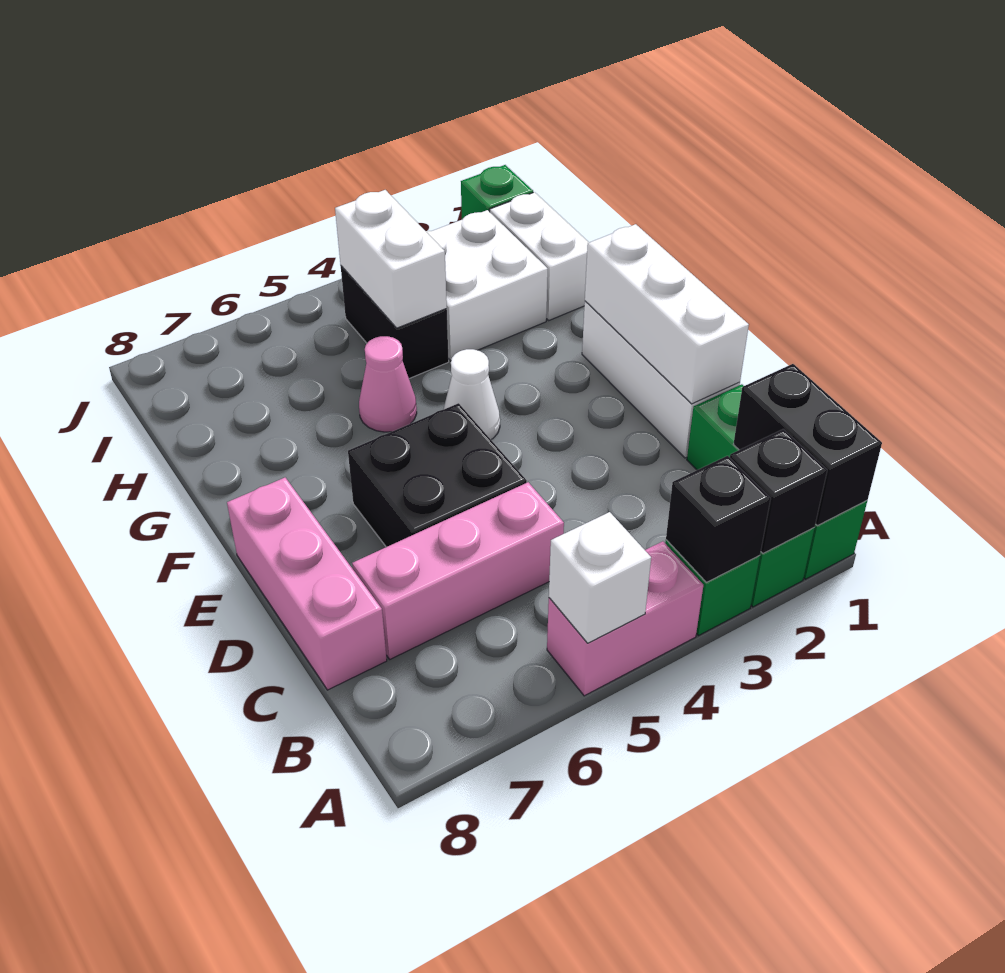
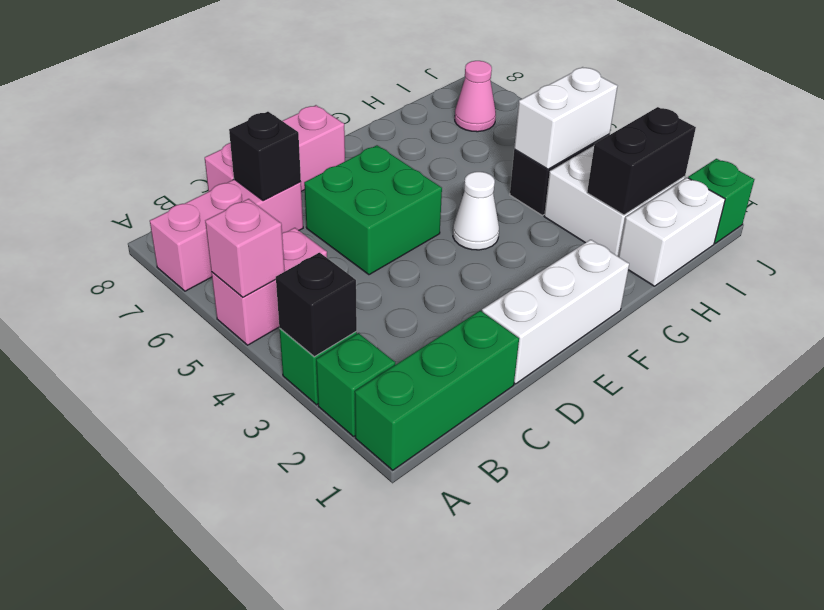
black brick A1:B1 level 2 -> black brick H2:I2 level 2
black brick A2 level 2 -> black brick C7 level 2
pink brick A4:A5 level 1 -> pink brick A5:B5 level 1
white brick A5 level 2 -> pink brick A5 level 2
pink brick C5:C7 level 1 -> pink brick A7:C7 level 1
white brick D1:F1 level 2 -> none
black brick D5:E6 level 1 -> green brick D5:E6 level 1
pink cone G5 level 1 -> pink cone I7 level 1

